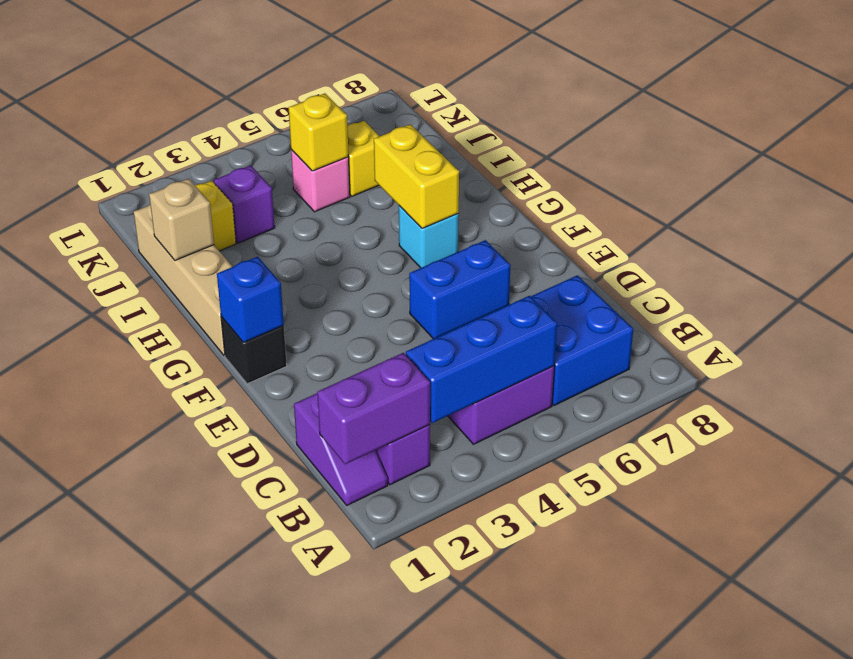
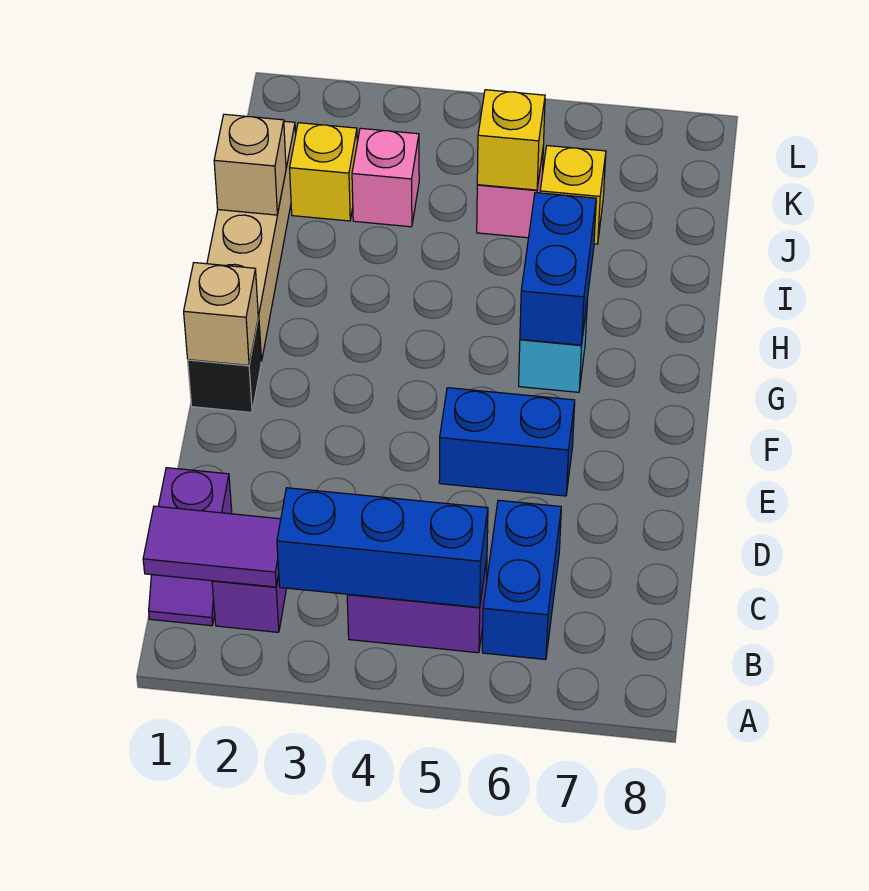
purple brick B1:B2 level 2 -> purple tile B1:B2 level 2
blue brick B6:C7 level 1 -> blue brick B6:C6 level 1
blue brick F1 level 2 -> tan brick F1 level 2
yellow brick G6:H6 level 2 -> blue brick G6:H6 level 2
purple brick J3 level 1 -> pink brick J3 level 1

